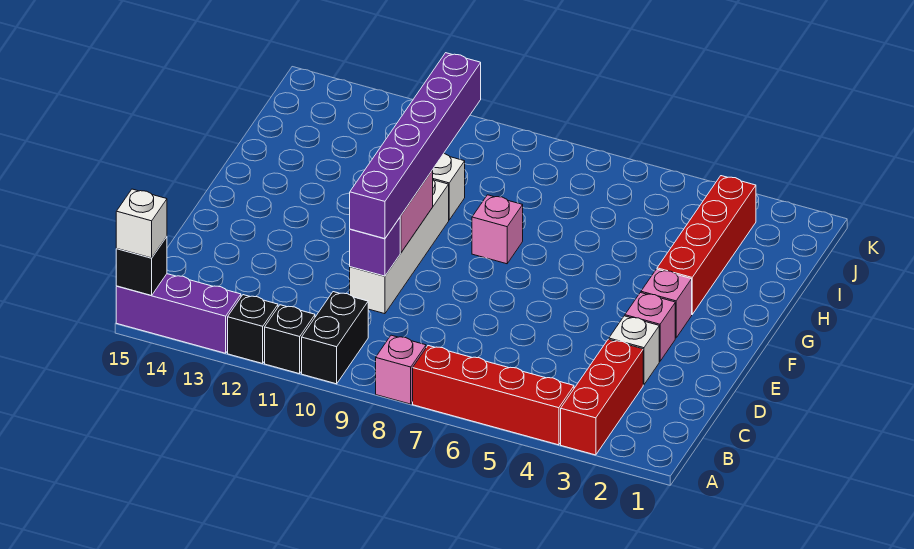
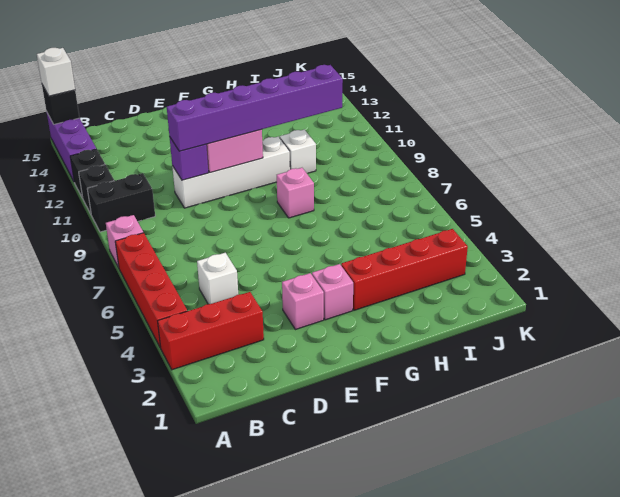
white brick D3 level 1 -> white brick C5 level 1

